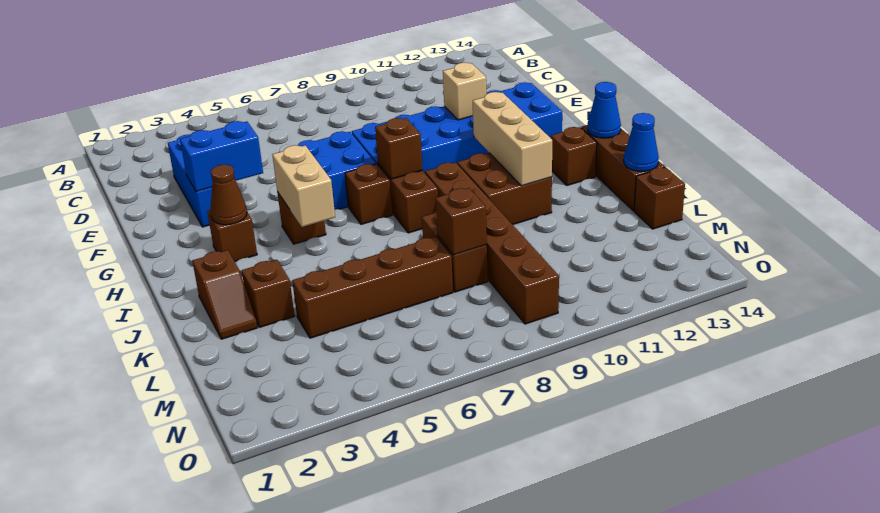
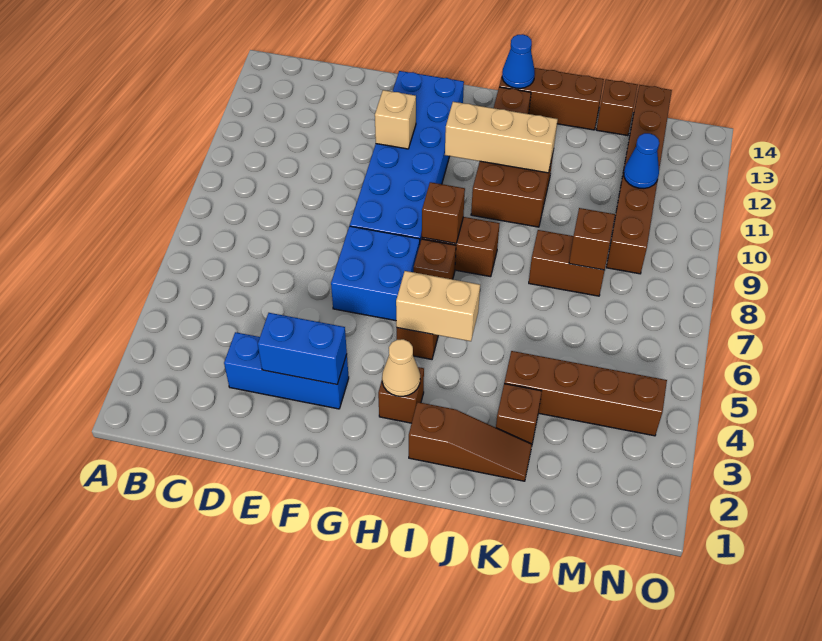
blue brick F3:F4 level 2 -> blue brick E3:F3 level 2
brown cone H3 level 2 -> tan cone H3 level 2
brown brick I9:N9 level 1 -> brown brick M9:M14 level 1
brown slope J2:K2 level 1 top J -> brown slope I2:K2 level 1 top I
blue cone K14 level 2 -> blue cone M11 level 2
brown brick L4:L7 level 1 -> brown brick K4:N4 level 1

